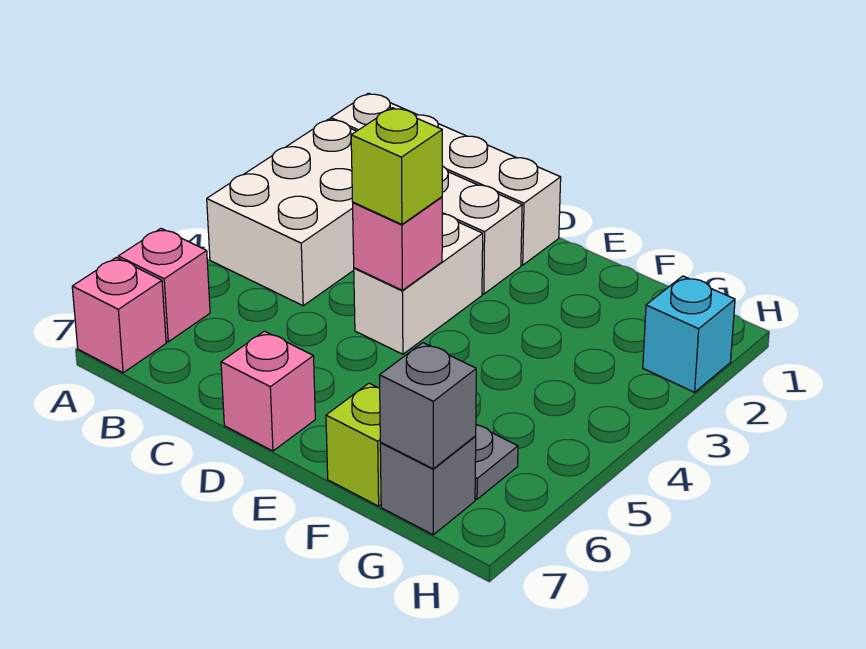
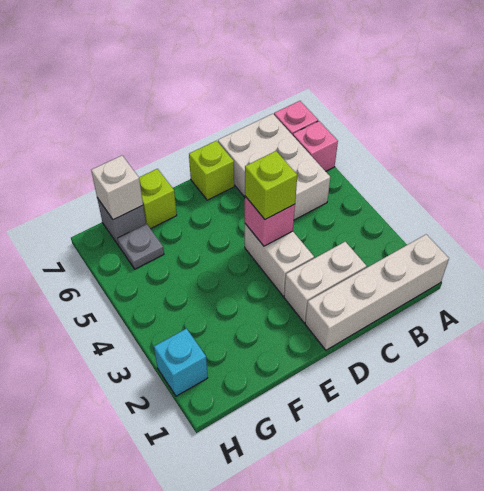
white brick A2:B4 level 1 -> white brick B5:C7 level 1
pink brick D7 level 1 -> lime brick D7 level 1
grey brick G7 level 2 -> white brick G7 level 2

